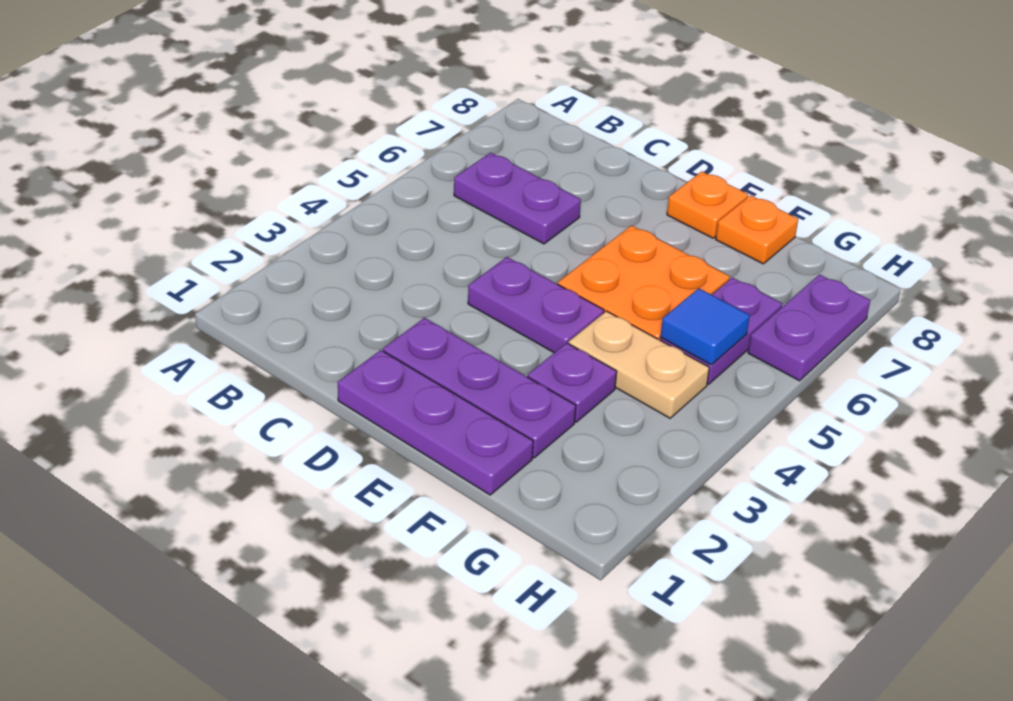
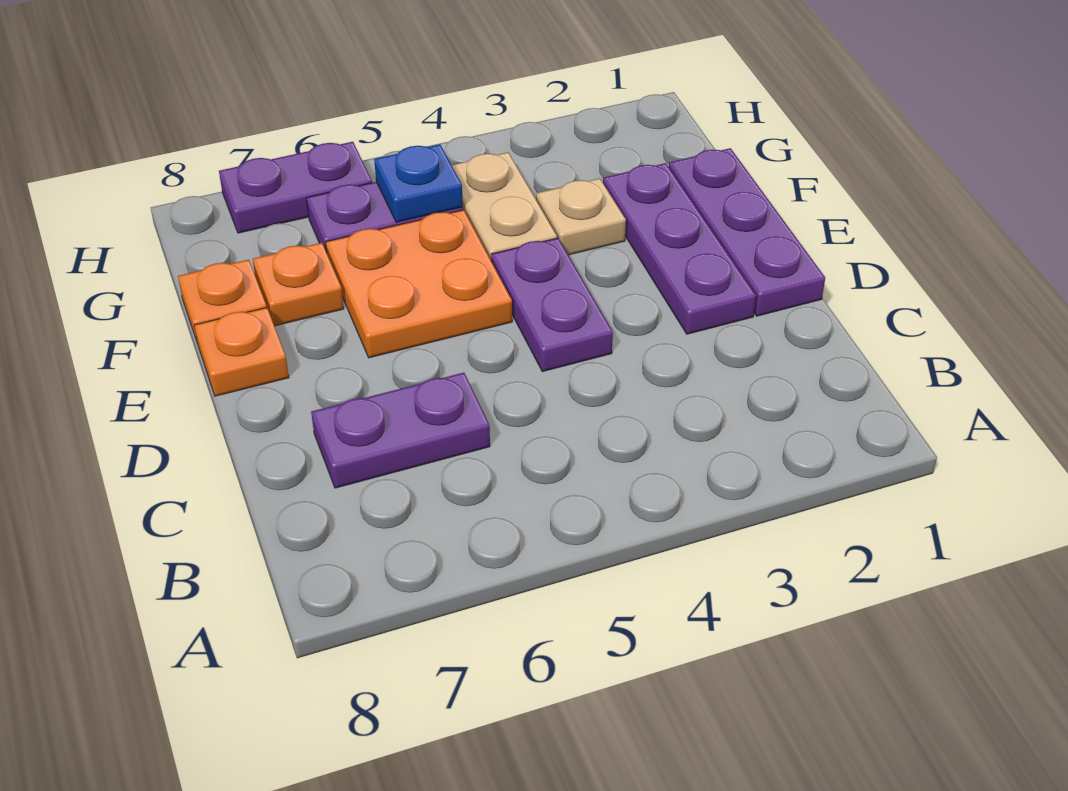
purple plate B6:C6 level 1 -> purple plate C6:C7 level 1
purple plate F3 level 1 -> tan plate F3 level 1
none -> orange plate F7 level 1
blue tile G5 level 2 -> blue plate G5 level 2

